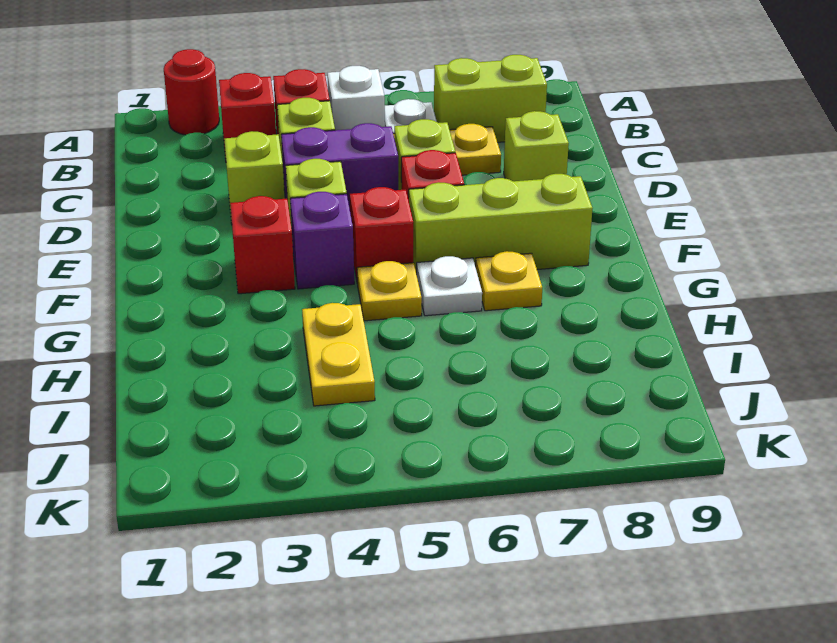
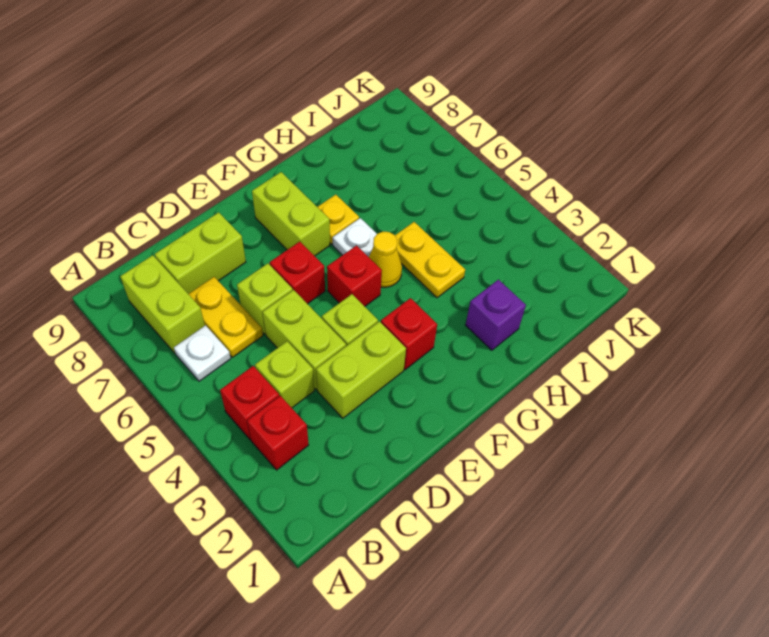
red round brick A2 level 1 -> none
white brick B5 level 1 -> none
lime brick D3 level 1 -> lime brick D3:E3 level 1
purple brick D4:D5 level 1 -> lime brick D4:D5 level 1
lime brick D8 level 1 -> lime brick C8:D8 level 1
purple brick F4 level 1 -> purple brick H2 level 1
lime brick F6:F8 level 1 -> lime brick F7:F8 level 1
yellow plate G5 level 1 -> yellow cone G5 level 1
yellow plate H4:I4 level 1 -> yellow plate H4:H5 level 1

